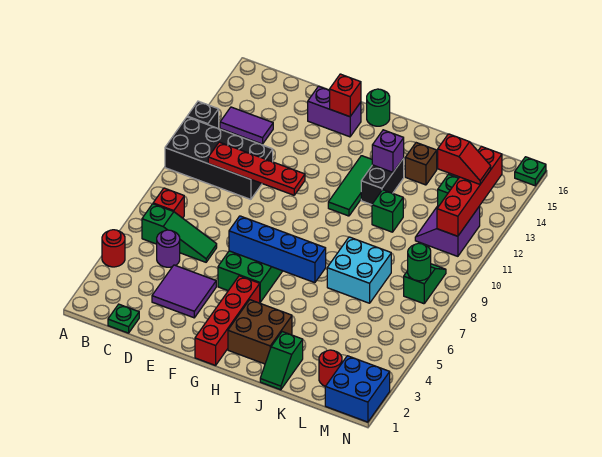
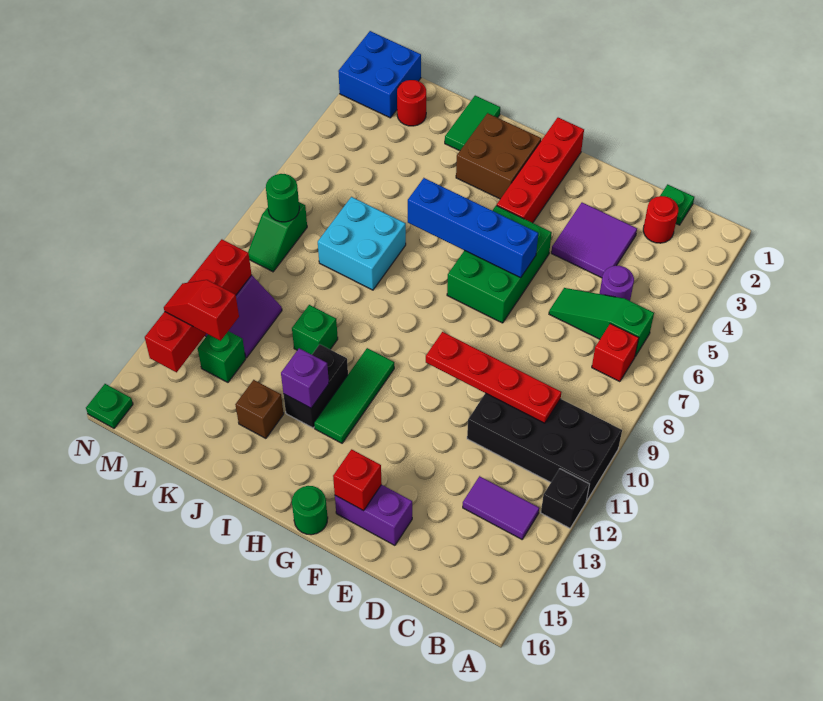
red round brick A4 level 1 -> red round brick C2 level 1
green slope J1:J2 level 1 top 2 -> green tile J1:J2 level 1

